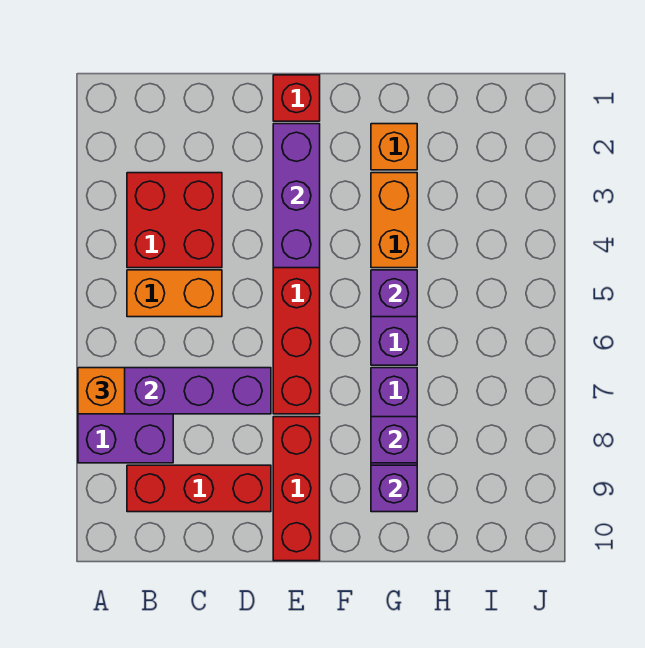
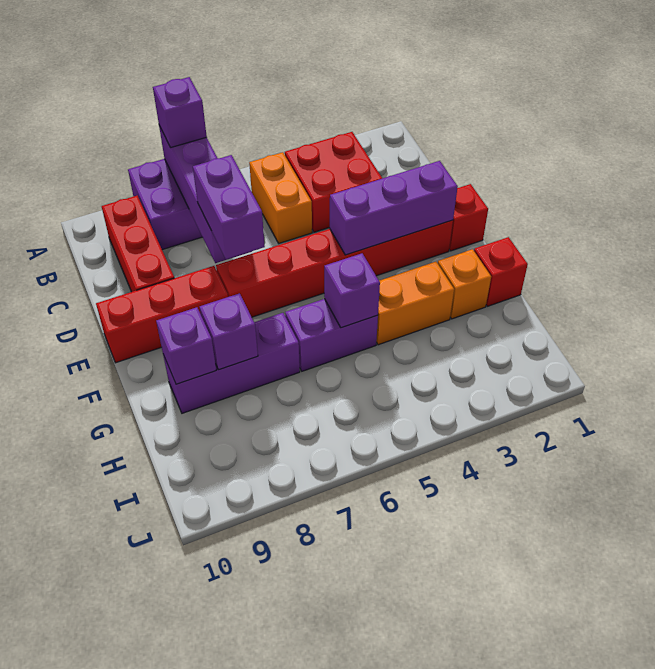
orange brick A7 level 3 -> purple brick A7 level 3
none -> purple brick D7:E7 level 3
none -> red brick G1 level 1

